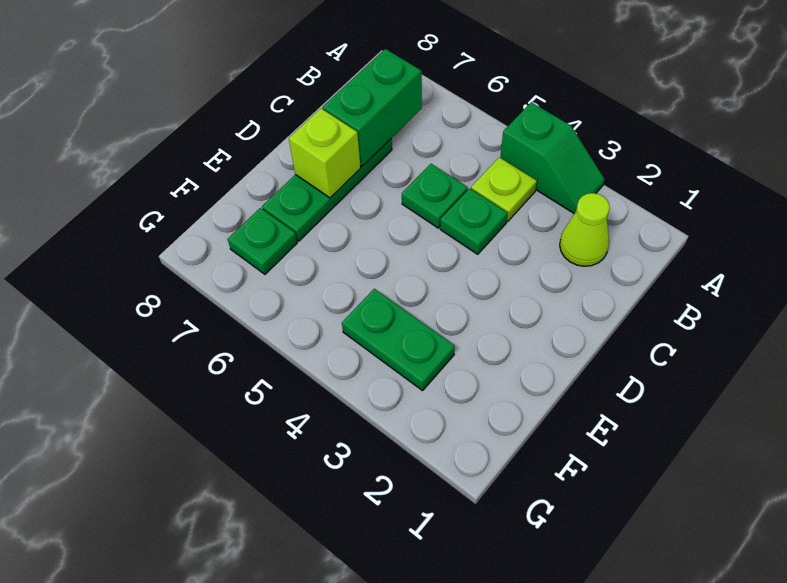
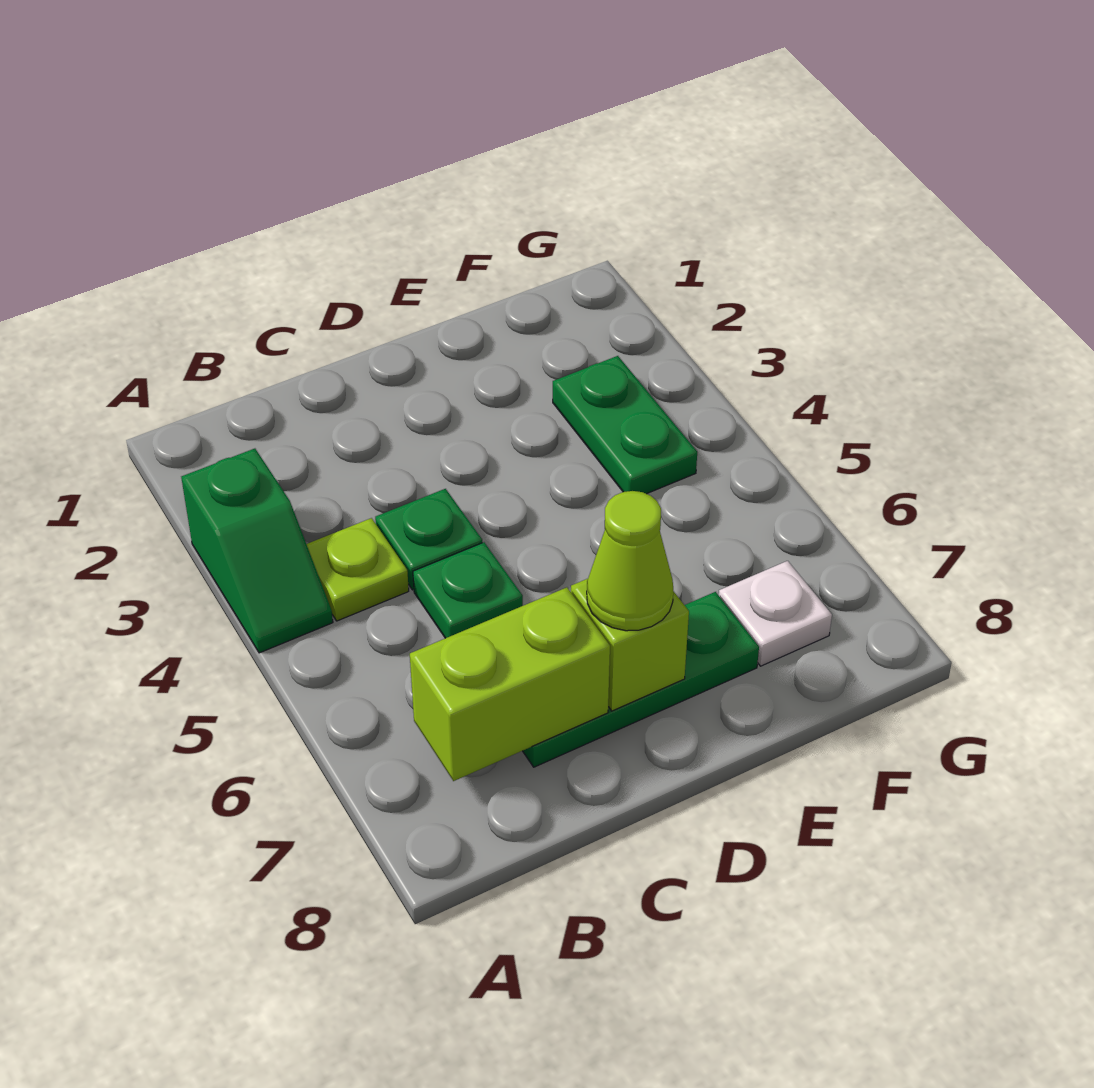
green slope A3:A4 level 1 top 4 -> green slope A3:A4 level 1 top 3
lime cone B2 level 1 -> lime cone D7 level 3
green brick B7:C7 level 2 -> lime brick B7:C7 level 2
green plate F7 level 1 -> white plate F7 level 1

